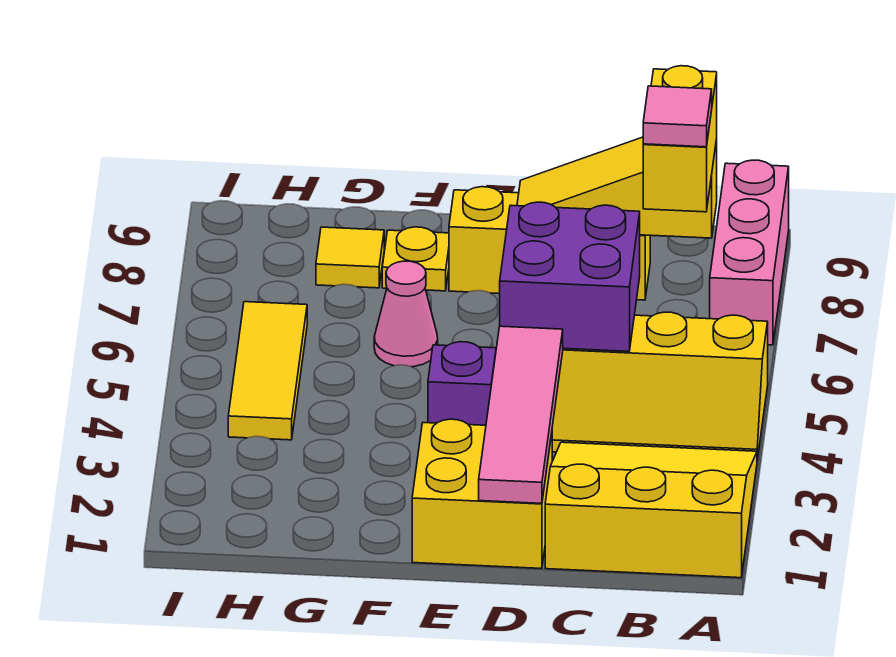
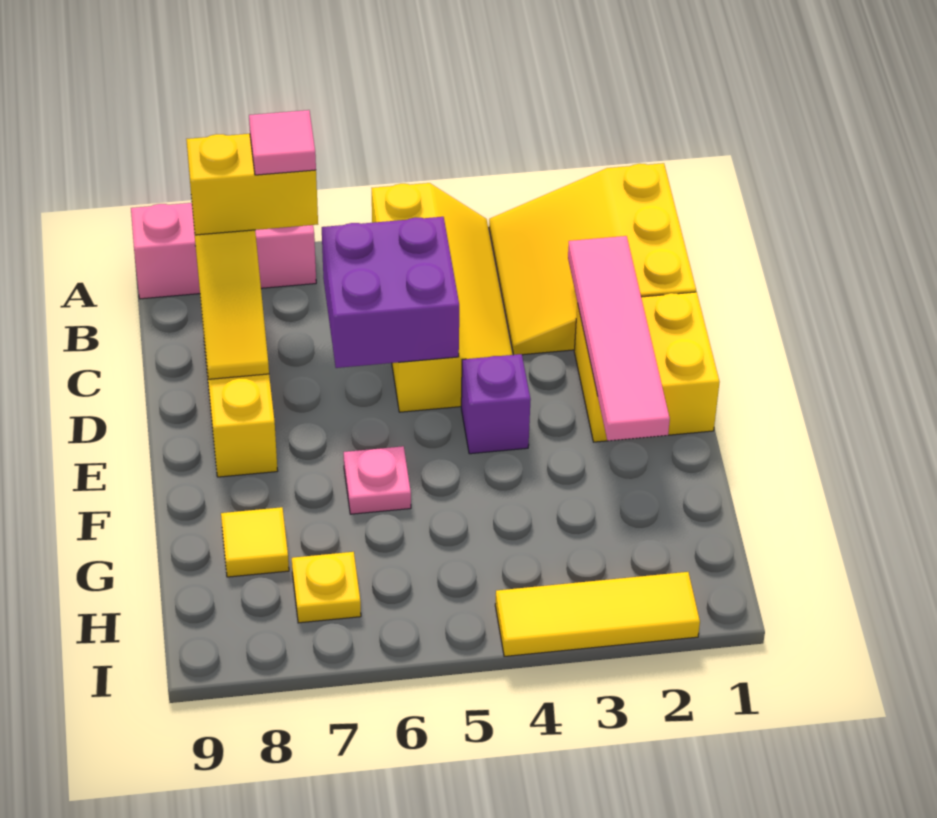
pink tile D1:D4 level 2 -> pink tile C2:F2 level 2
pink cone F6 level 1 -> pink plate F6 level 1
yellow plate F8 level 1 -> yellow plate H7 level 1
yellow tile H4:H6 level 1 -> yellow tile I2:I4 level 1

